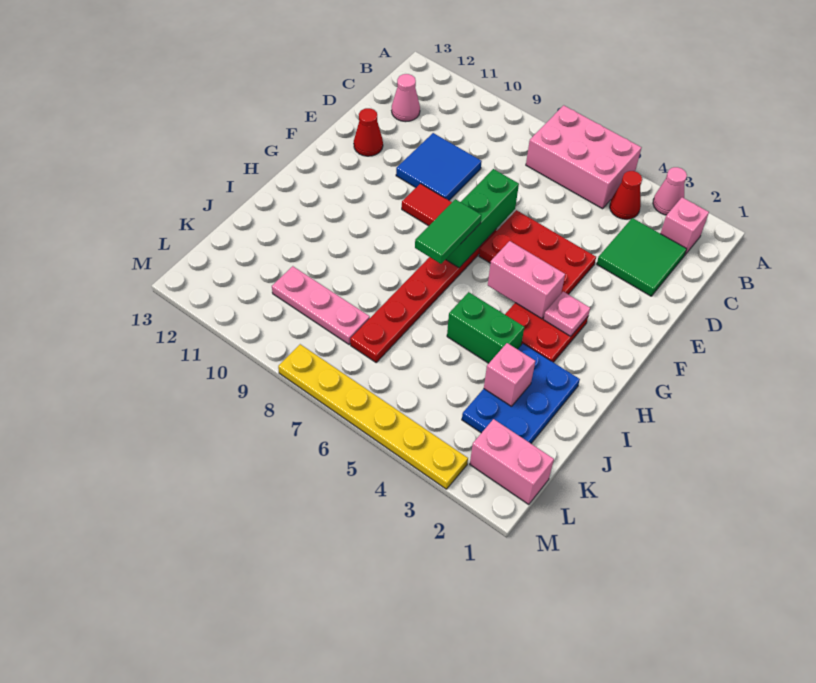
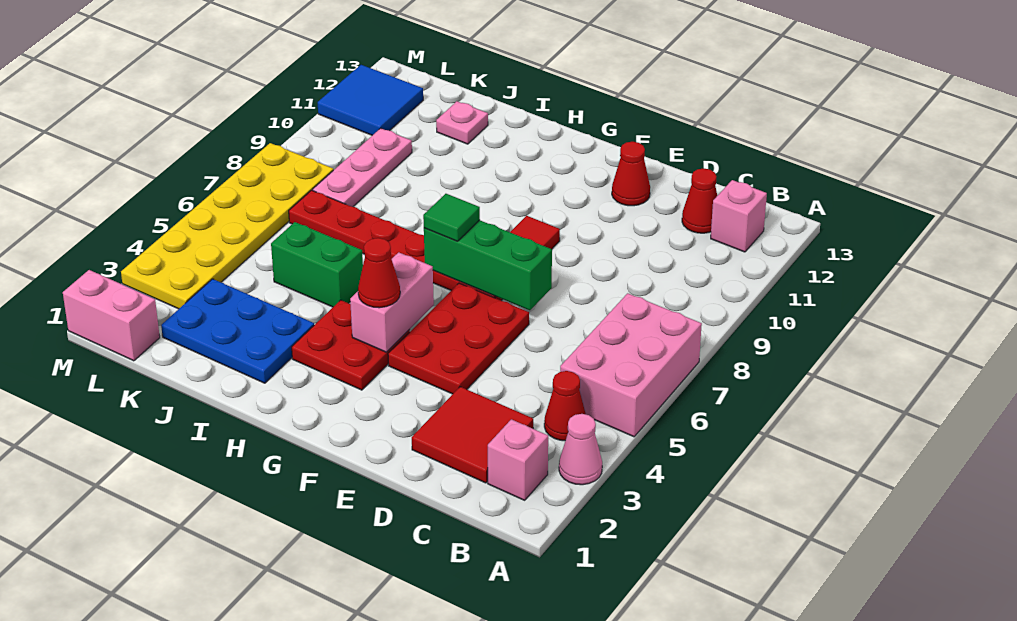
green tile C2:D3 level 1 -> red tile C2:D3 level 1
pink cone C12 level 1 -> red cone C12 level 1
blue tile D9:E10 level 1 -> blue tile L11:M12 level 1
pink plate G3 level 2 -> pink plate J12 level 1
none -> red cone G4 level 3
green tile G7:H7 level 3 -> green tile G7 level 3
green brick I4:I5 level 1 -> green brick I5:J5 level 1
pink brick J3 level 2 -> pink brick B12 level 1
pink brick L1:L2 level 1 -> pink brick L1:M1 level 1
yellow plate M3:M8 level 1 -> yellow plate L3:M8 level 1

